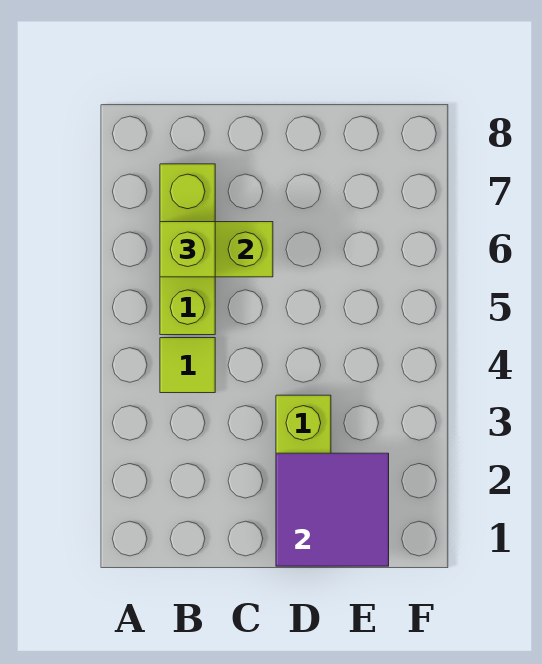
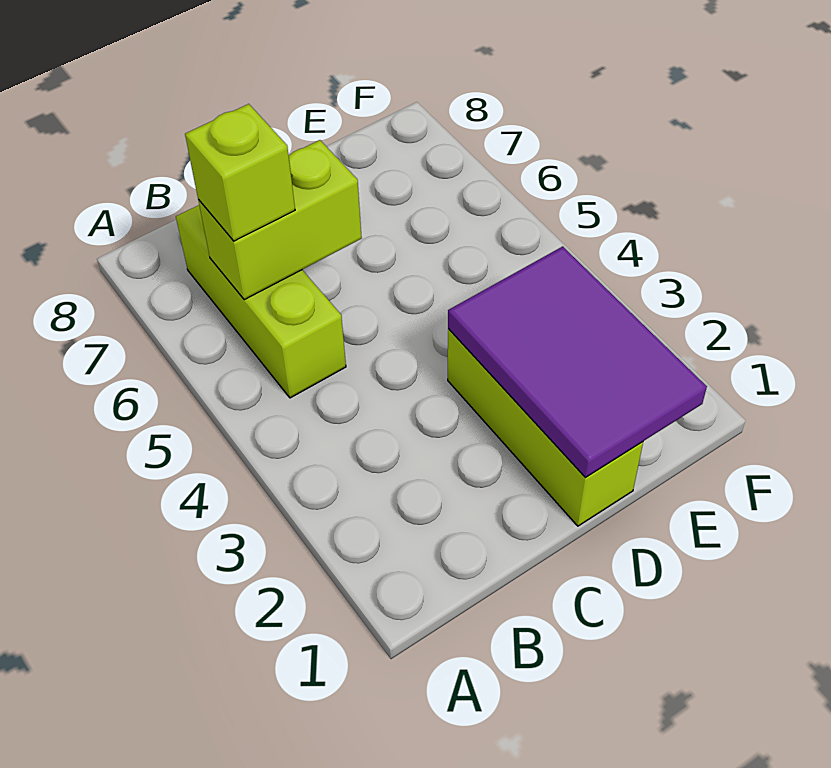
lime tile B4 level 1 -> none
purple tile D1:E2 level 2 -> purple tile D1:E3 level 2

